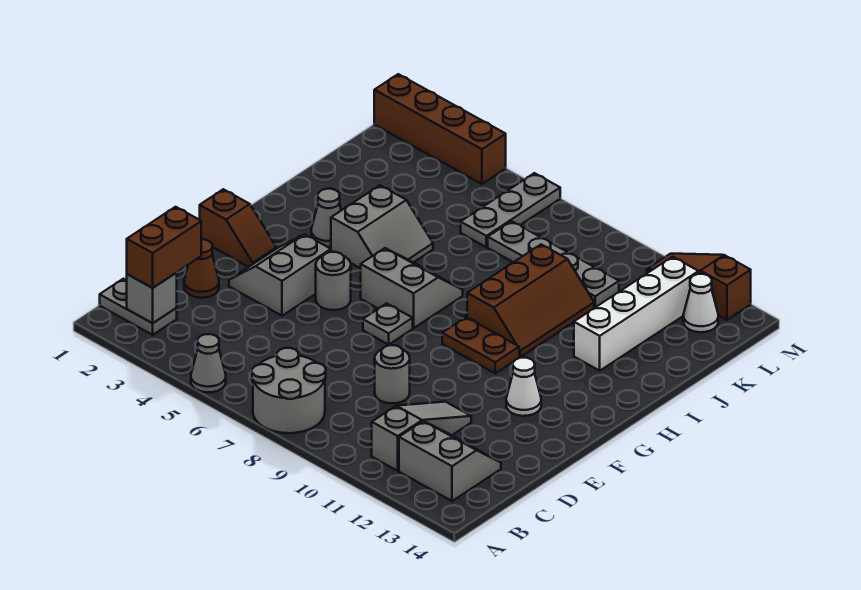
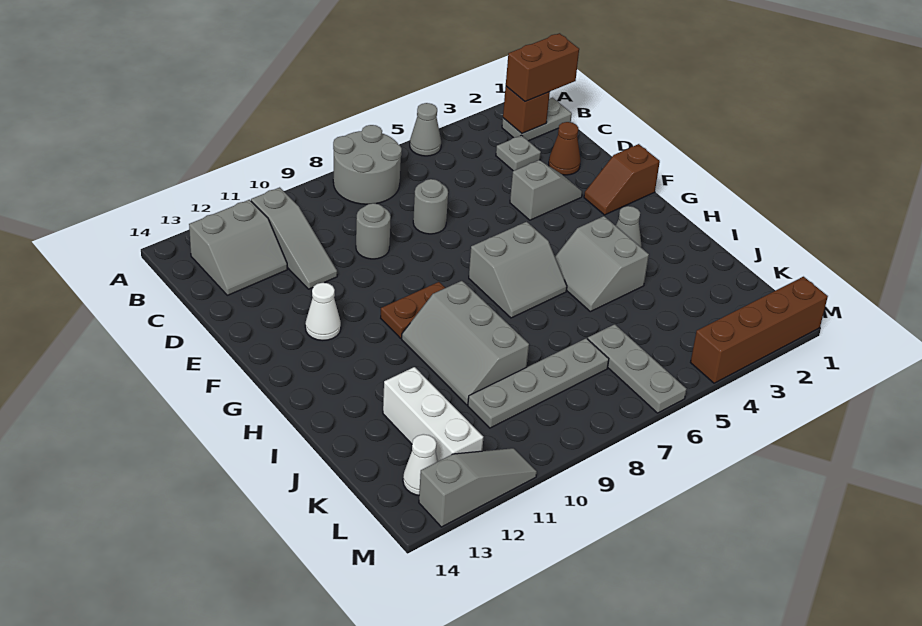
grey brick B2 level 2 -> brown brick B2 level 2
brown brick B2:C2 level 3 -> brown brick B1:B2 level 3
grey slope E3:F4 level 1 top 4 -> grey slope E3:E4 level 1 top 4
grey round brick F5 level 1 -> grey round brick D7 level 1
grey plate F7 level 1 -> grey plate C3 level 1
brown slope H9:J10 level 1 top 9 -> grey slope H9:J10 level 1 top 9
white brick I12:L12 level 1 -> white brick J12:L12 level 1
brown slope M11:M13 level 1 top 13 -> grey slope M11:M13 level 1 top 13

